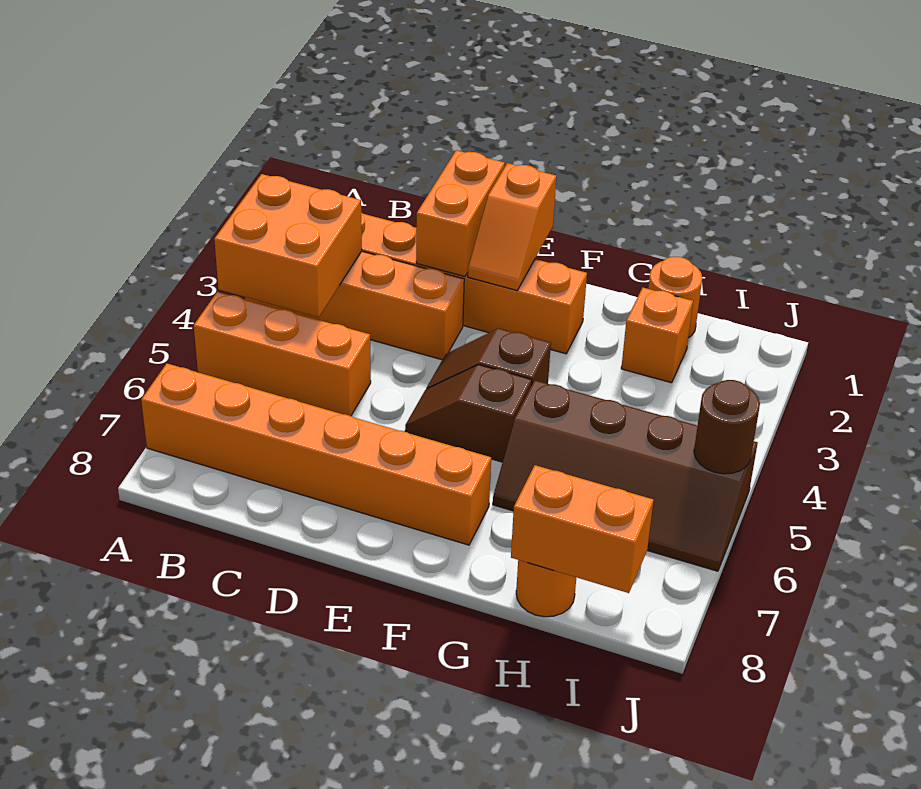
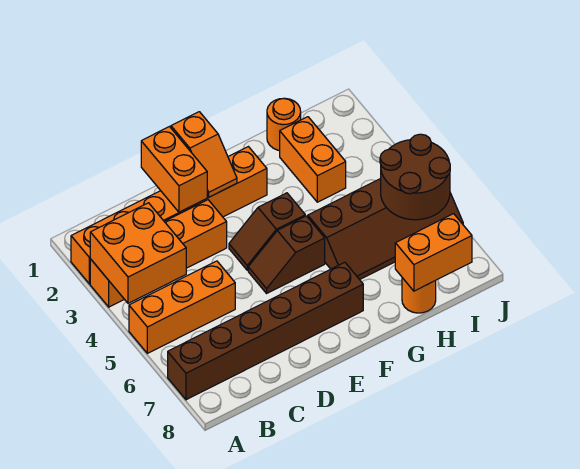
orange brick A7:F7 level 1 -> brown brick A7:F7 level 1
orange brick H2 level 1 -> orange brick H2:H3 level 1
brown round brick J5 level 2 -> brown round brick I5:J6 level 2

